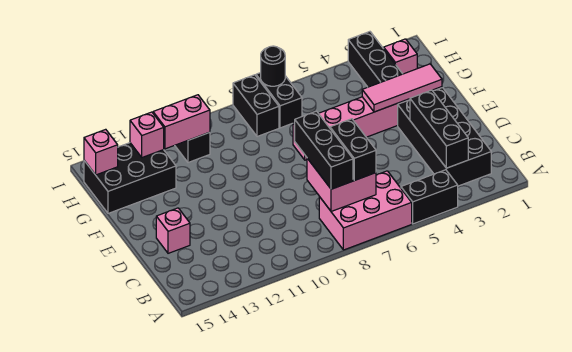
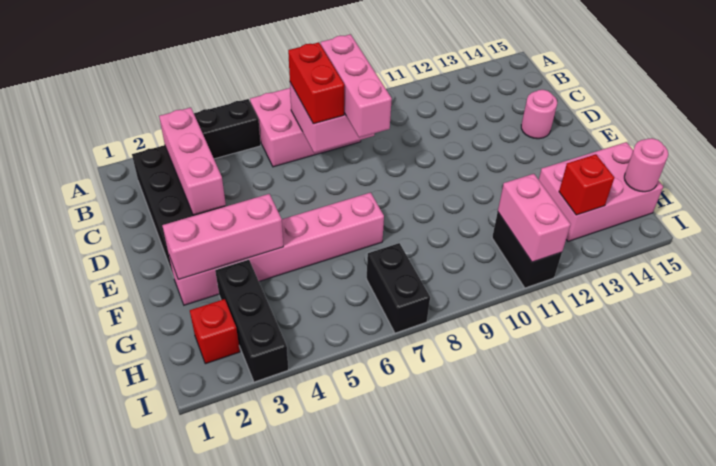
black brick B3:D3 level 2 -> pink brick B3:D3 level 2
black brick B7:C7 level 3 -> red brick B7:C7 level 3
black brick B8:D8 level 3 -> pink brick B8:D8 level 3
pink brick D14 level 1 -> pink round brick D14 level 1
pink tile F2:F4 level 2 -> pink brick F2:F4 level 2
black brick G13:H15 level 1 -> pink brick G13:H15 level 1
pink brick H2 level 1 -> red brick H2 level 1
black brick H8:I8 level 1 -> none
pink brick H11:H12 level 2 -> pink brick H11:I11 level 2
pink brick H13 level 2 -> red brick H13 level 2
pink brick H15 level 2 -> pink round brick H15 level 2
black round brick I7 level 2 -> none

